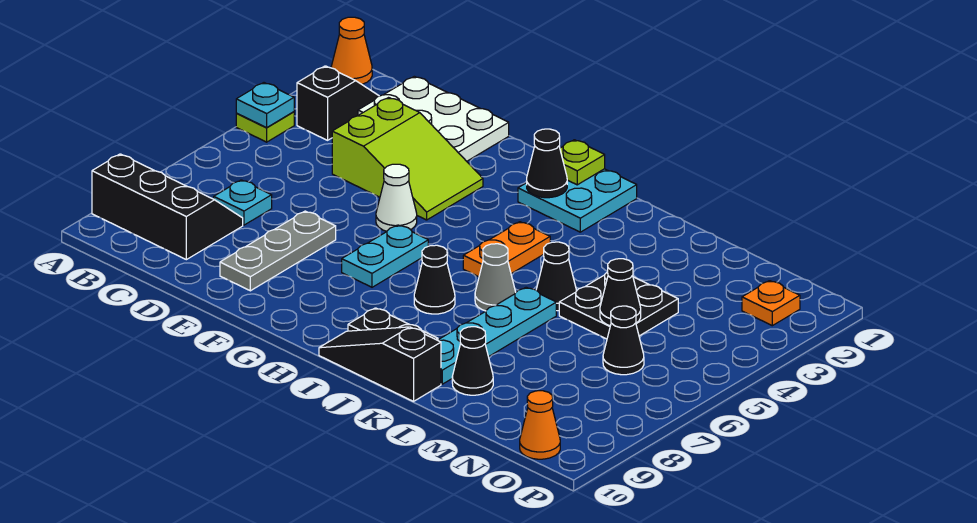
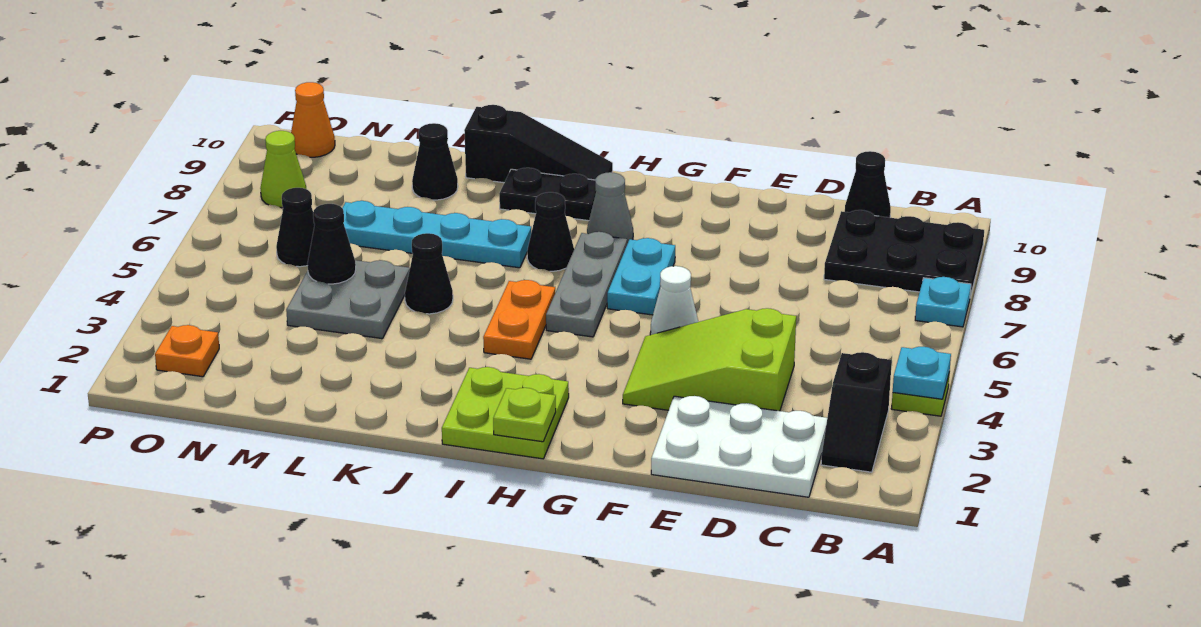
orange cone A1 level 1 -> none
black slope A8:C9 level 1 top 9 -> black plate A8:C9 level 1
cyan plate C7 level 1 -> cyan plate A7 level 1
grey plate E7:E9 level 1 -> grey plate H5:H7 level 1
cyan plate H1:I2 level 1 -> lime plate H1:I2 level 1
black cone H2 level 2 -> black cone C10 level 1
grey cone J6 level 1 -> grey cone H8 level 1
cyan plate K6:K9 level 1 -> cyan plate J7:M7 level 1
black plate L4:M5 level 1 -> grey plate L4:M5 level 1
none -> lime cone O8 level 1

